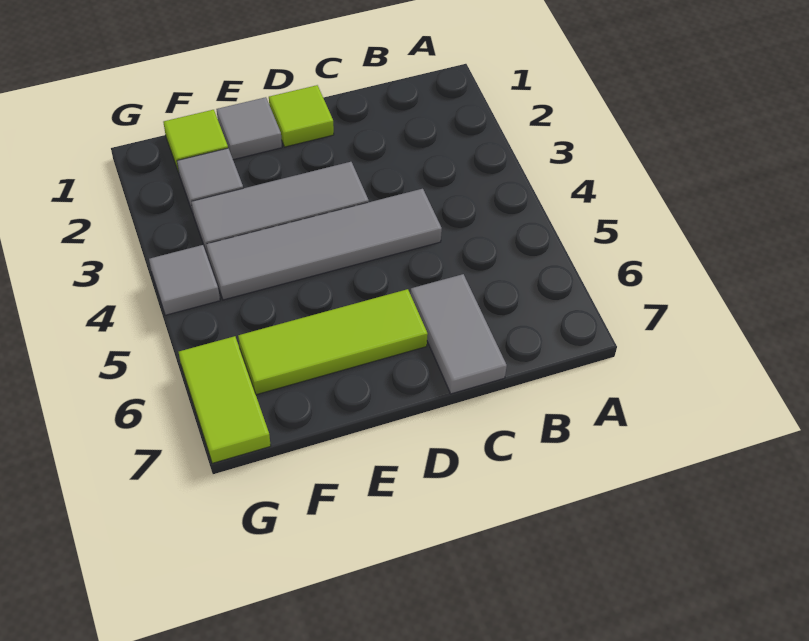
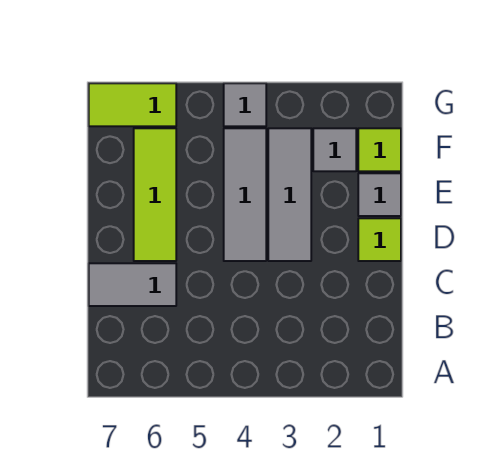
grey tile C4:F4 level 1 -> grey tile D4:F4 level 1

